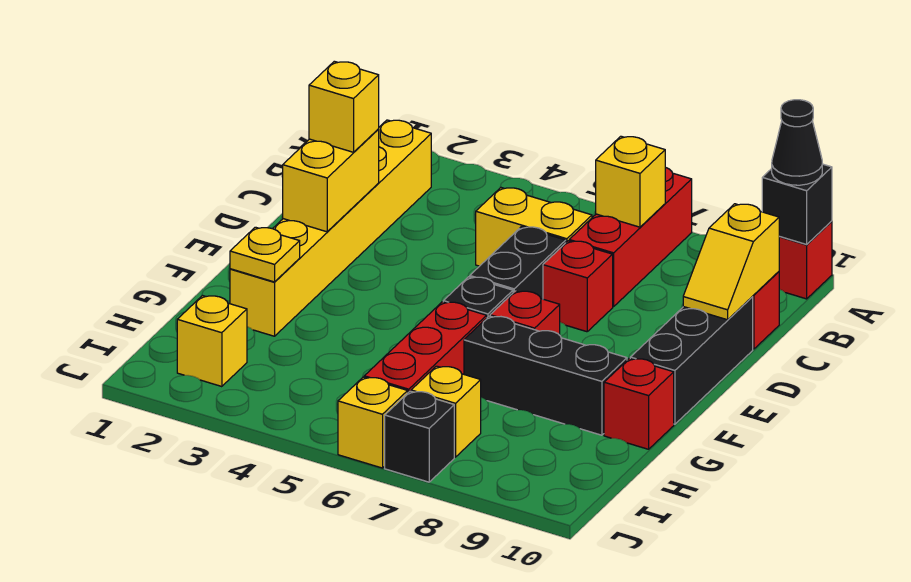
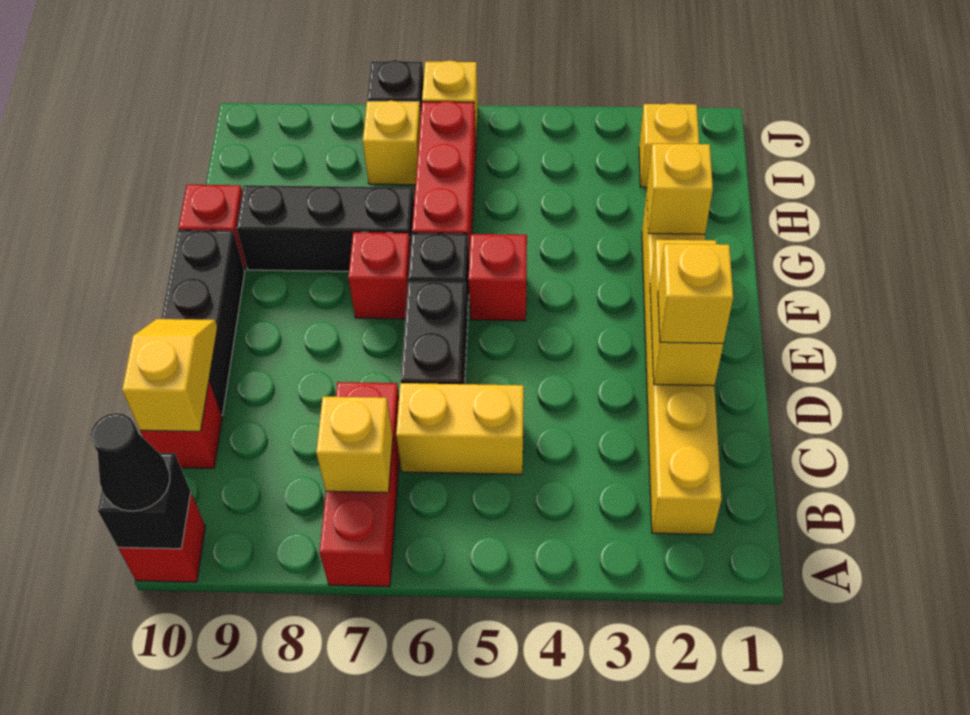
red brick D7 level 1 -> red brick F5 level 1
yellow plate G2 level 2 -> yellow brick G2 level 2

